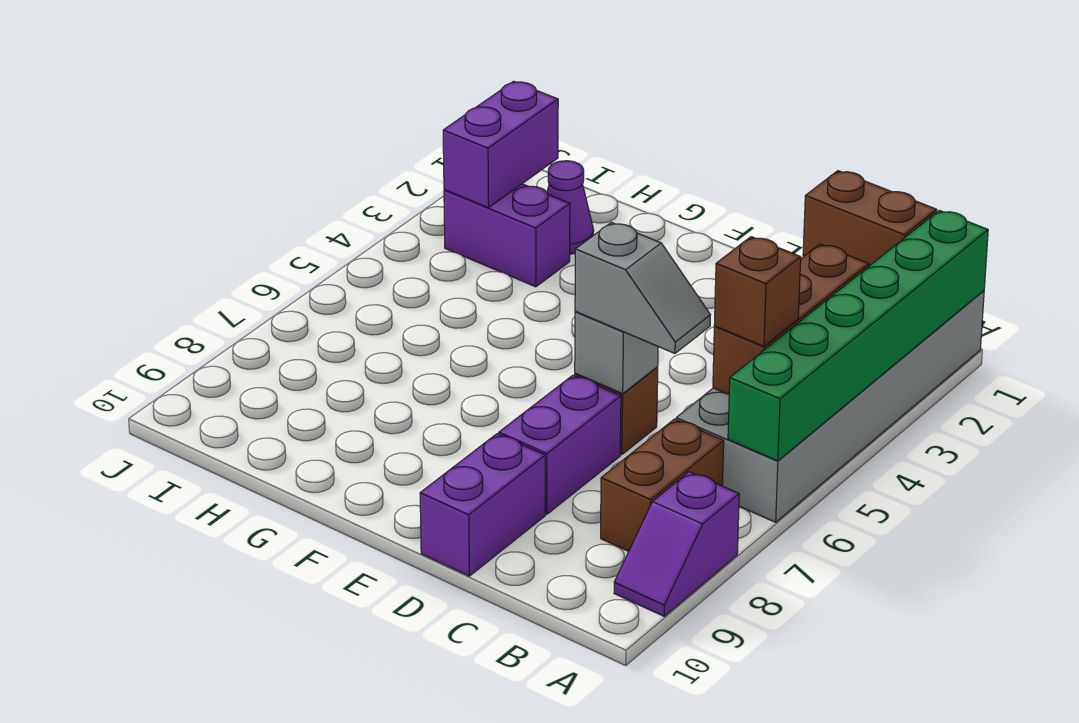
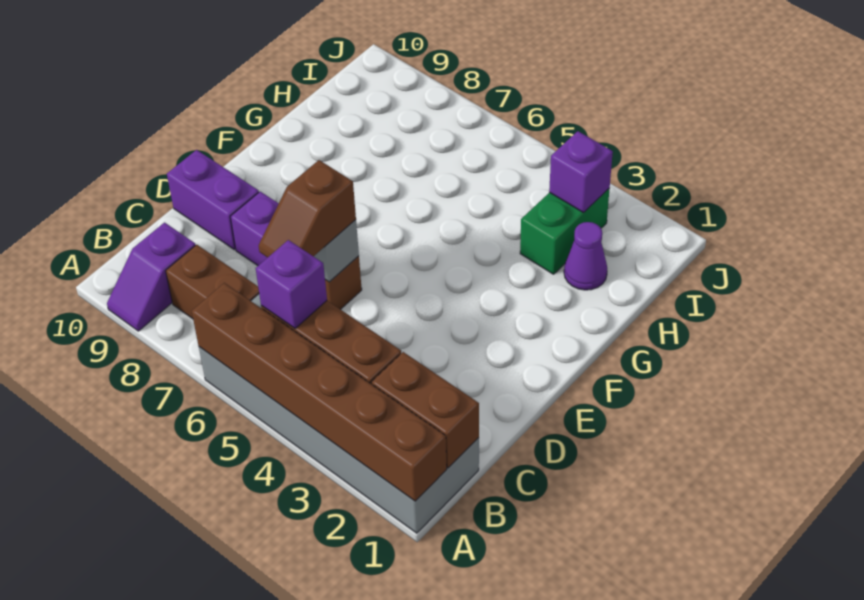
green brick A1:A6 level 2 -> brown brick A1:A6 level 2
purple slope A8:A9 level 1 top 8 -> purple slope A9:B9 level 1 top B
brown brick B1:C1 level 2 -> brown brick B1:B2 level 2
brown brick B5 level 3 -> purple brick B5 level 3
grey slope C6:D6 level 3 top D -> brown slope C6:D6 level 3 top D
purple brick H3:I3 level 1 -> green brick H3:I3 level 1
purple brick I2:I3 level 2 -> purple brick I3 level 2

